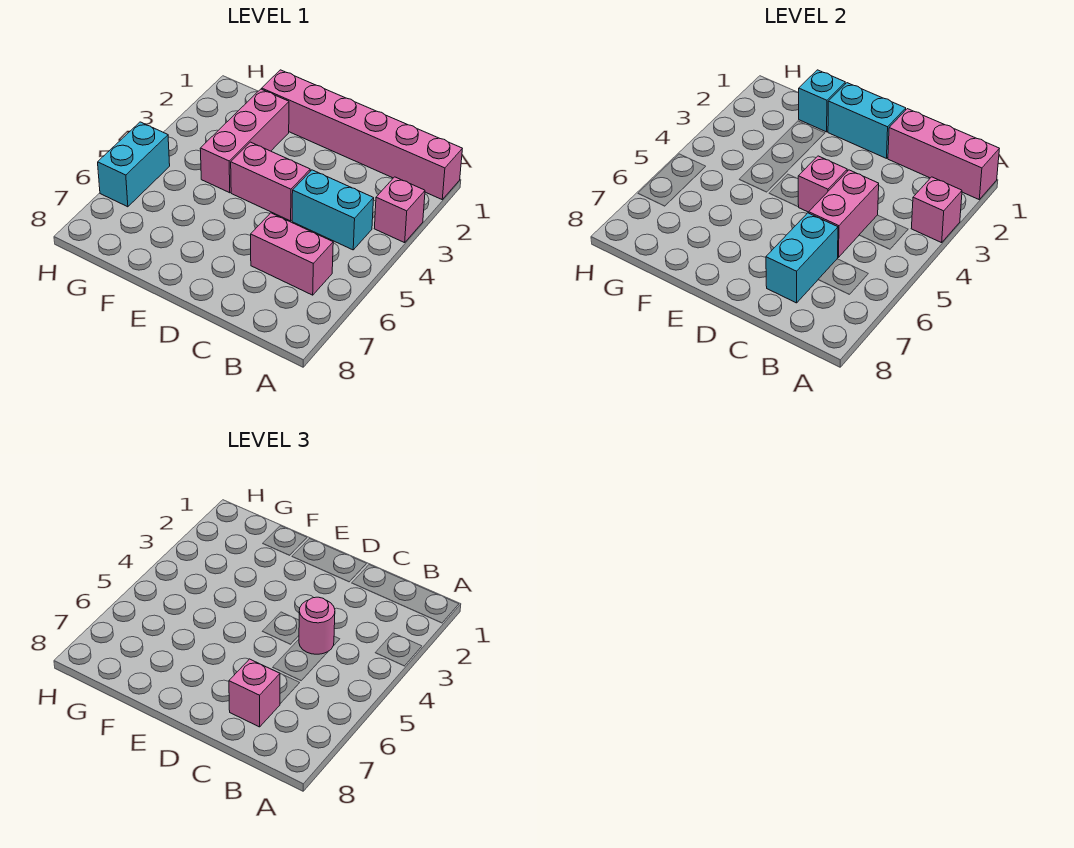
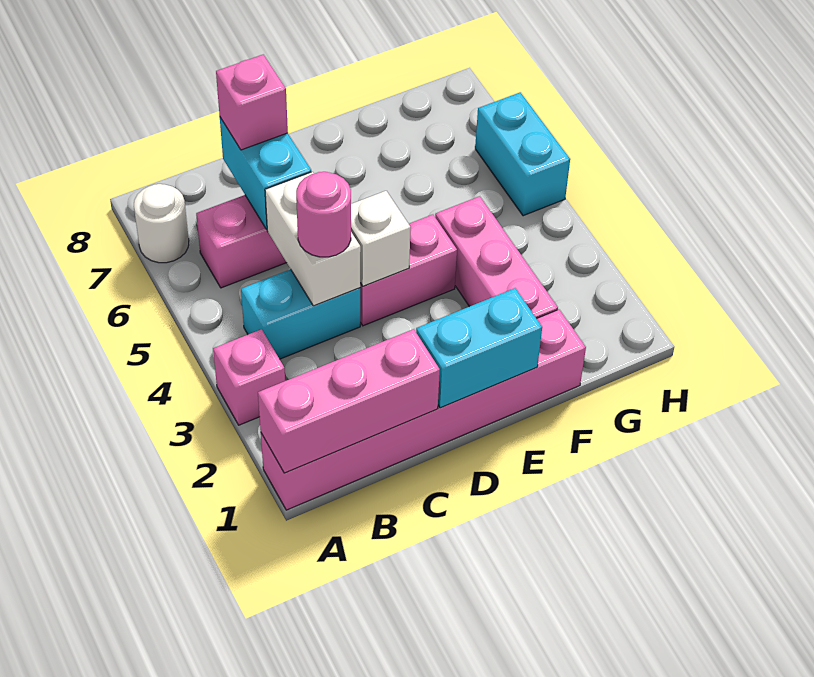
pink brick A3 level 2 -> none
none -> white round brick A7 level 1
pink brick C4:C5 level 2 -> white brick C4:C5 level 2
pink brick D4 level 2 -> white brick D4 level 2
cyan brick F1 level 2 -> none

